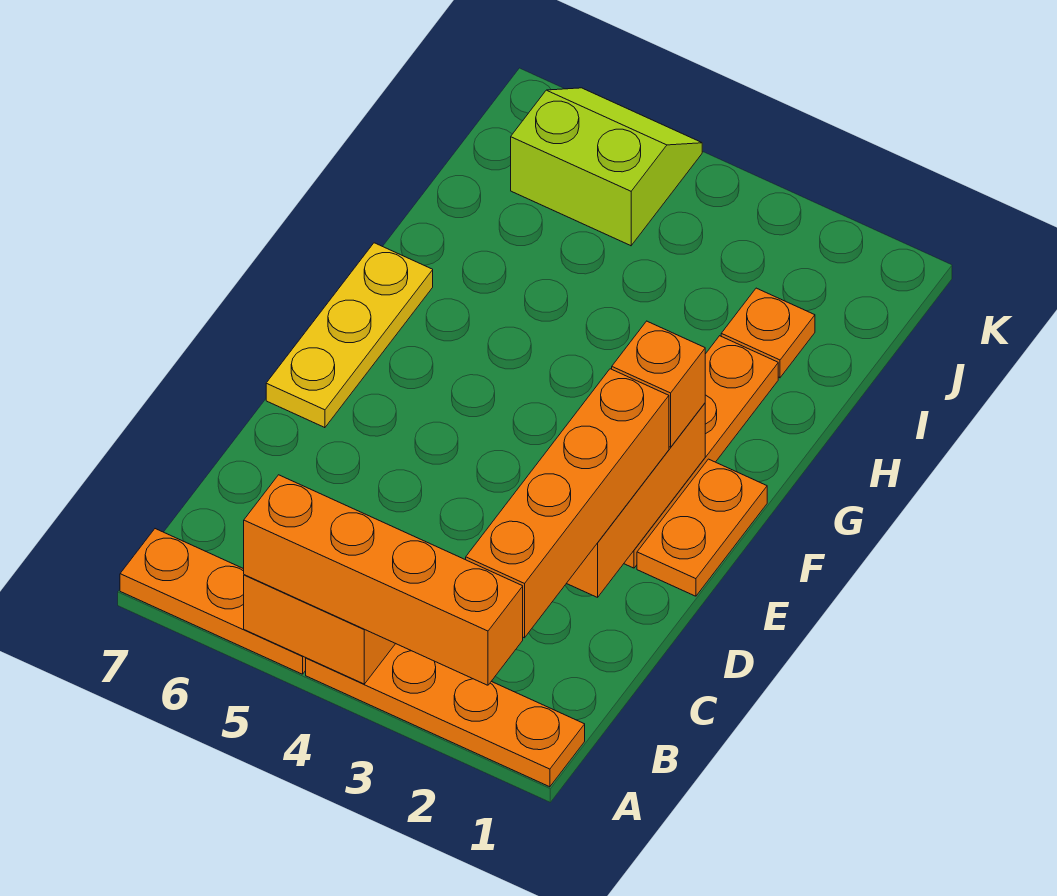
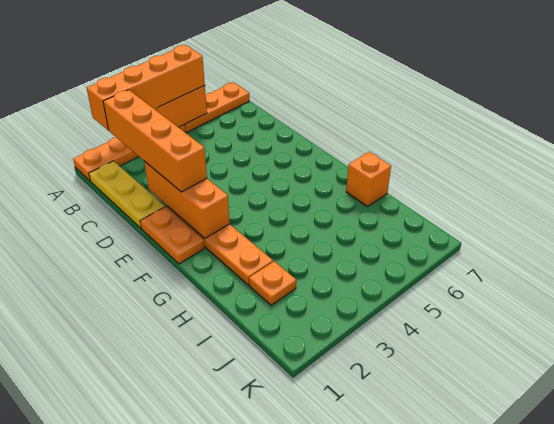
yellow plate E7:G7 level 1 -> yellow plate B1:D1 level 1
orange brick F2 level 3 -> orange brick H7 level 1
lime slope J5:K6 level 1 top J -> none

